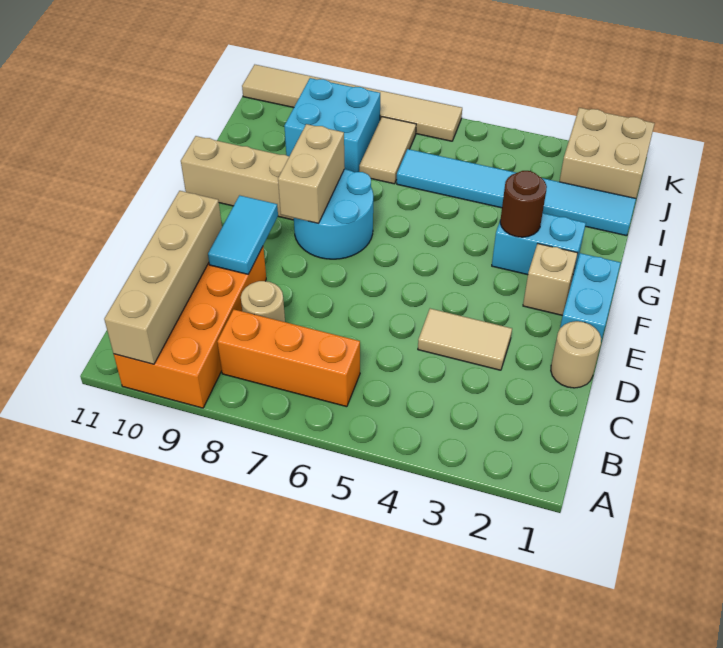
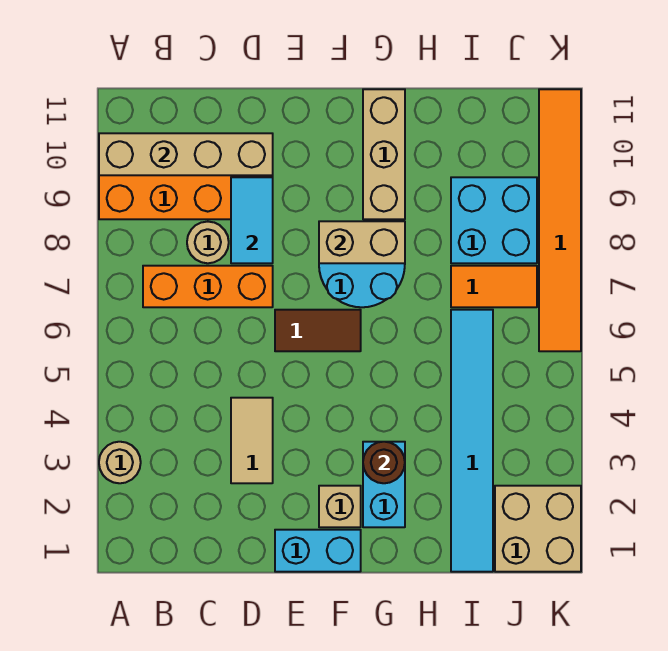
orange brick B6:B8 level 1 -> orange brick B7:D7 level 1
tan round brick D1 level 1 -> tan round brick A3 level 1
cyan tile D9:E9 level 2 -> cyan tile D8:D9 level 2
none -> brown tile E6:F6 level 1
tan tile I7:J7 level 1 -> orange tile I7:J7 level 1
tan tile K6:K11 level 1 -> orange tile K6:K11 level 1

